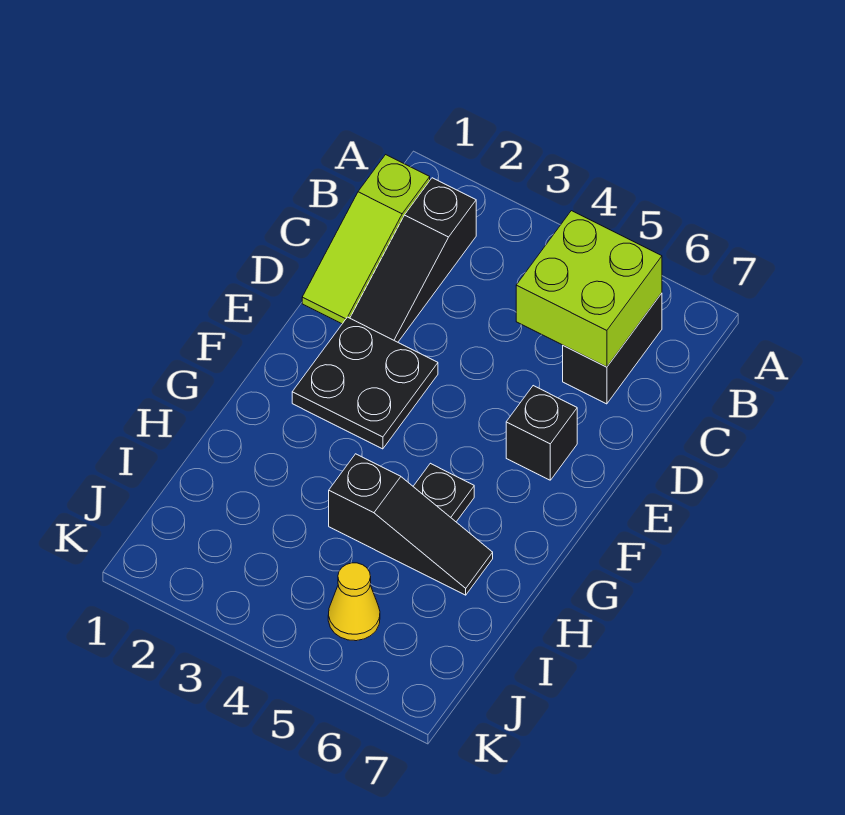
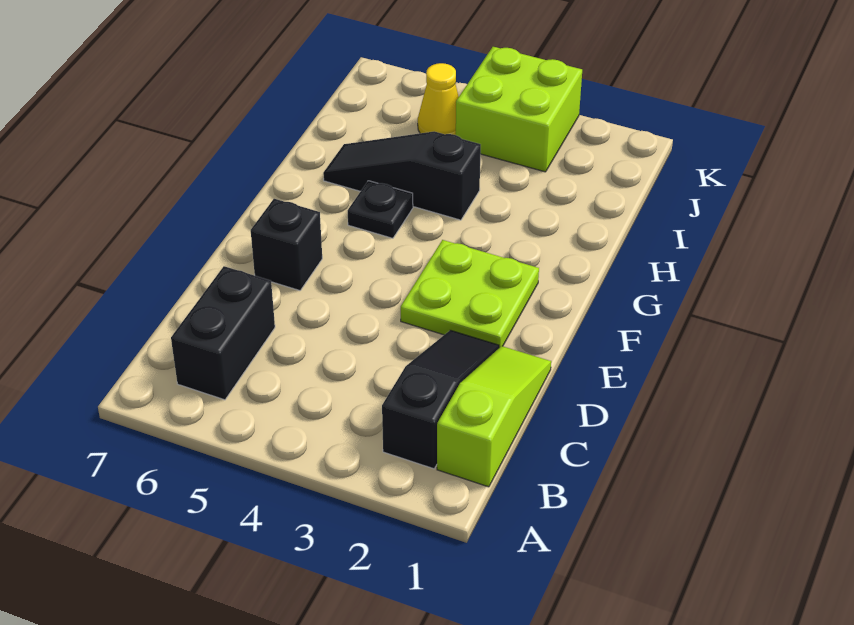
lime brick B5:C6 level 2 -> lime brick J3:K4 level 1
black plate E2:F3 level 1 -> lime plate E2:F3 level 1

